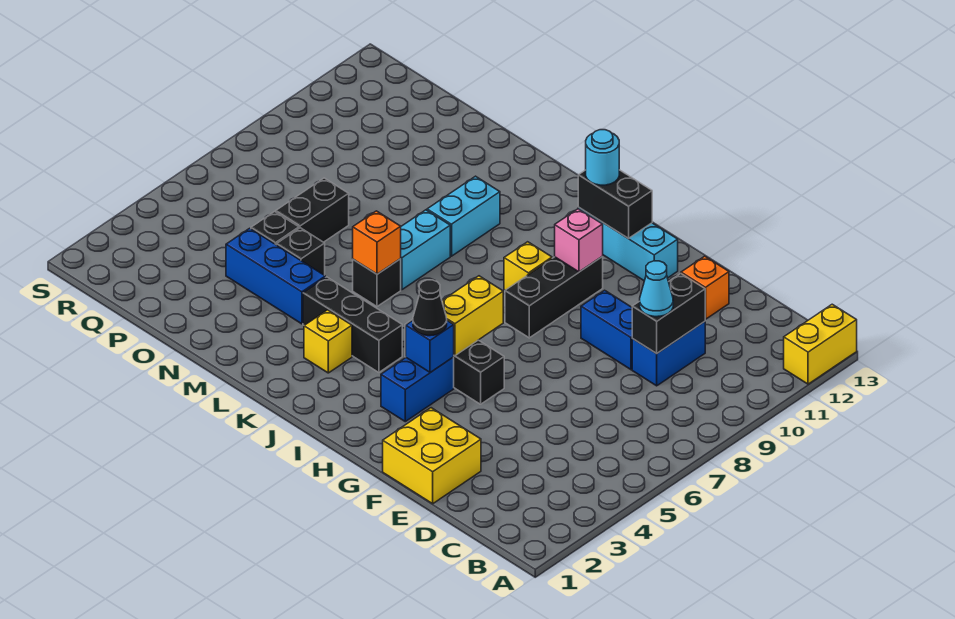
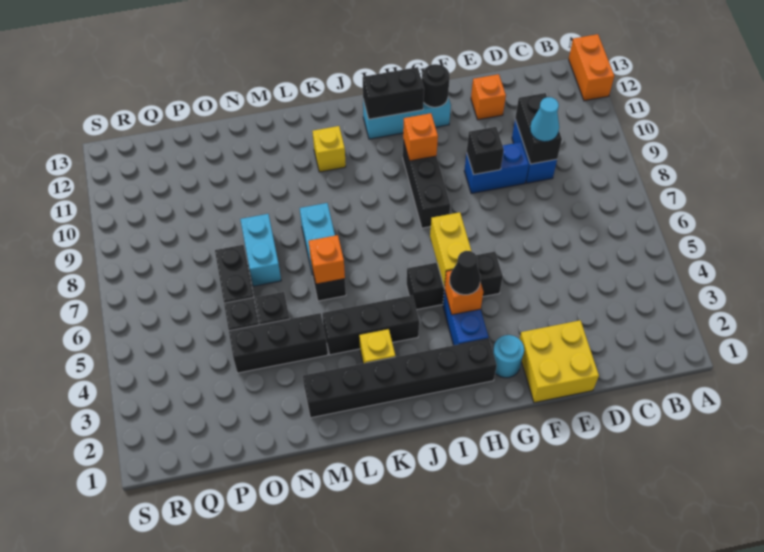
yellow brick A12:A13 level 1 -> orange brick A12:A13 level 1
none -> black brick F9 level 2
none -> black round brick G12 level 2
none -> black brick H2:M2 level 1
blue brick H4 level 2 -> orange brick H4 level 2
pink brick H10 level 2 -> orange brick H10 level 2
yellow brick I9 level 1 -> yellow brick K11 level 1
cyan round brick I12 level 3 -> cyan round brick G2 level 1
cyan brick L9:L10 level 1 -> cyan brick N7:N8 level 1
blue brick M4:O4 level 1 -> black brick M4:O4 level 1

